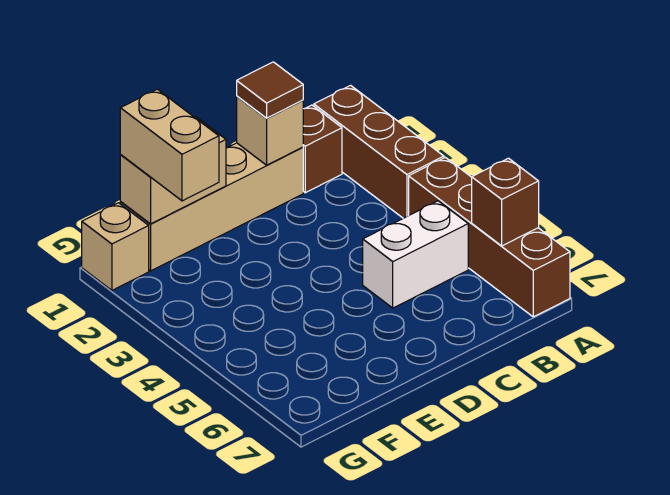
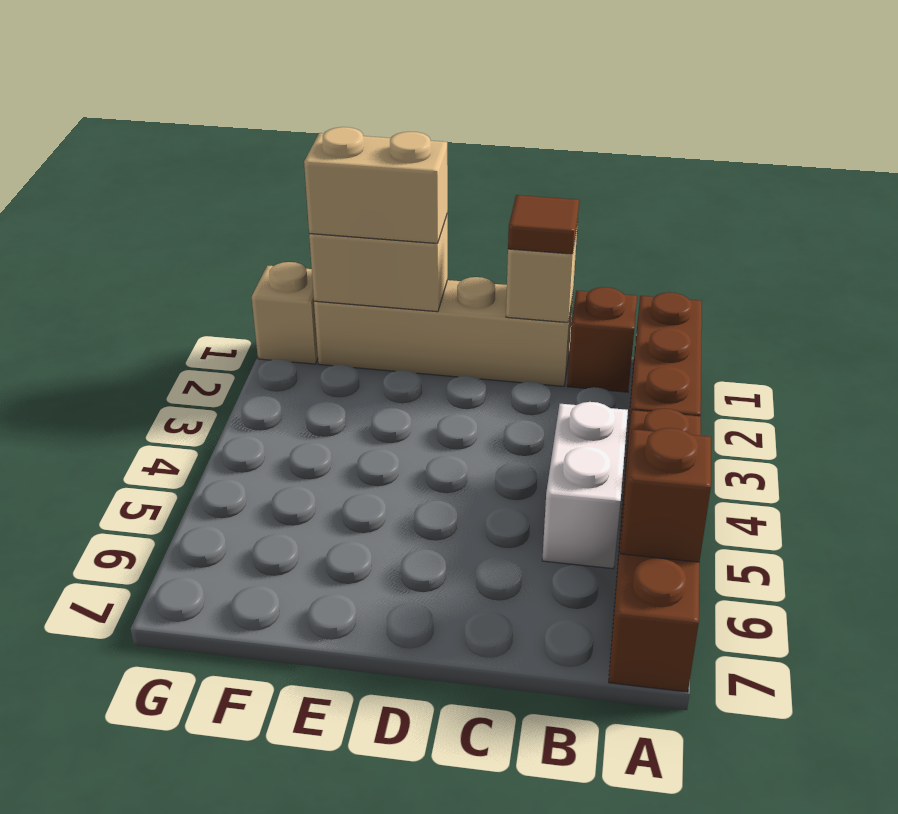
white brick B5:C5 level 1 -> white brick B4:B5 level 1
tan brick F1:F2 level 3 -> tan brick E1:F1 level 3

